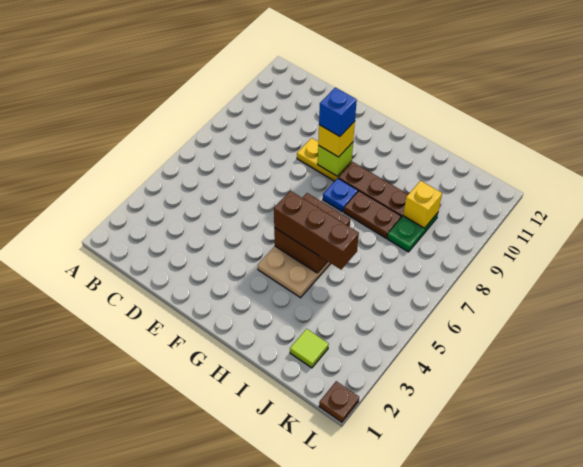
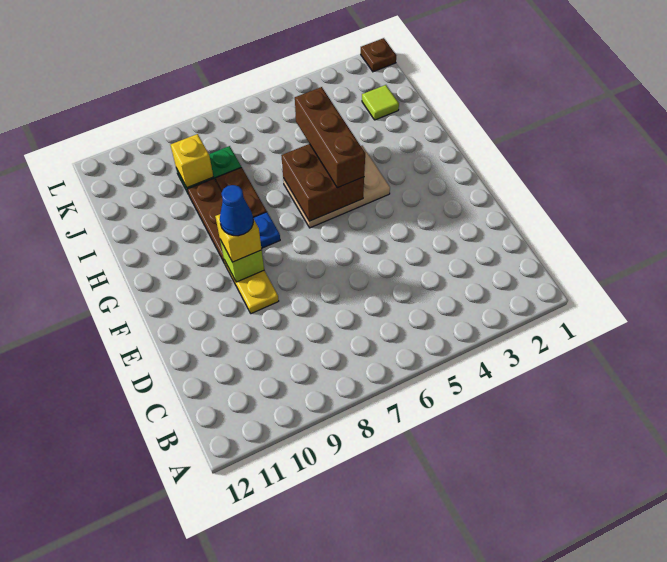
blue brick F9 level 4 -> blue cone F9 level 4

